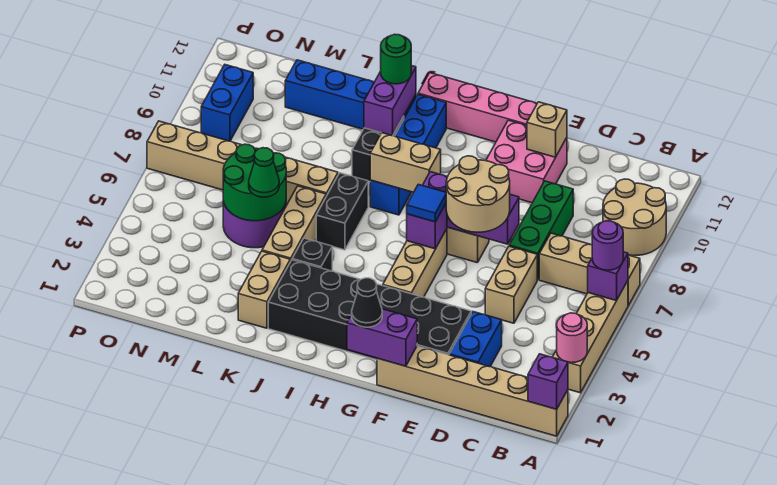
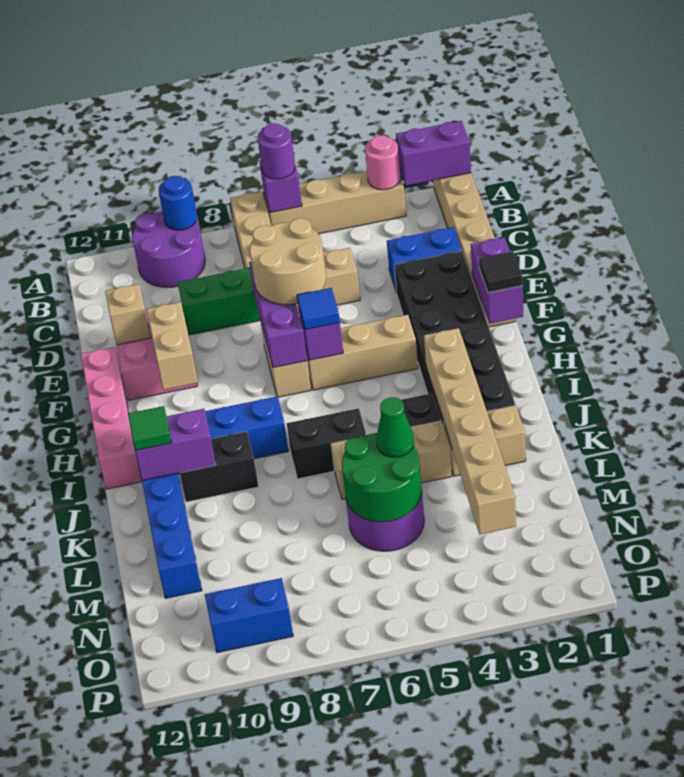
purple brick A1 level 2 -> purple brick A1:A2 level 2
tan round brick A9:B10 level 1 -> purple round brick A9:B10 level 1
none -> blue round brick A9 level 2
black cone G1 level 3 -> black tile G1 level 3
tan brick H8:I8 level 2 -> tan brick F10:G10 level 2
green round brick J11 level 3 -> green tile J11 level 3
tan brick K7:P7 level 1 -> tan brick I3:N3 level 2

